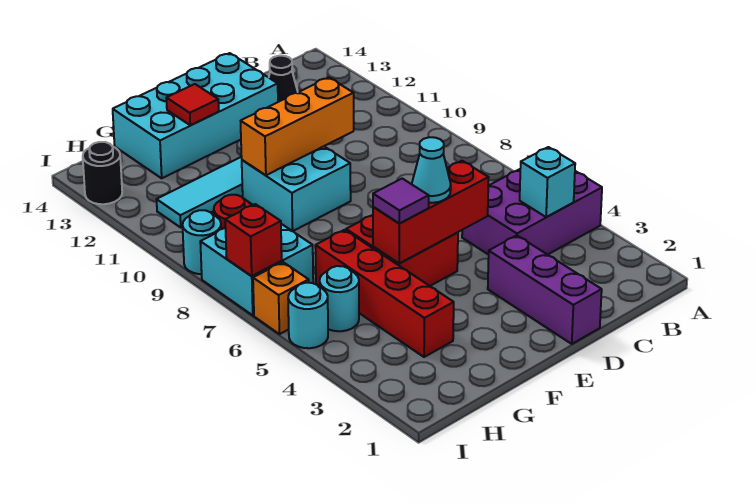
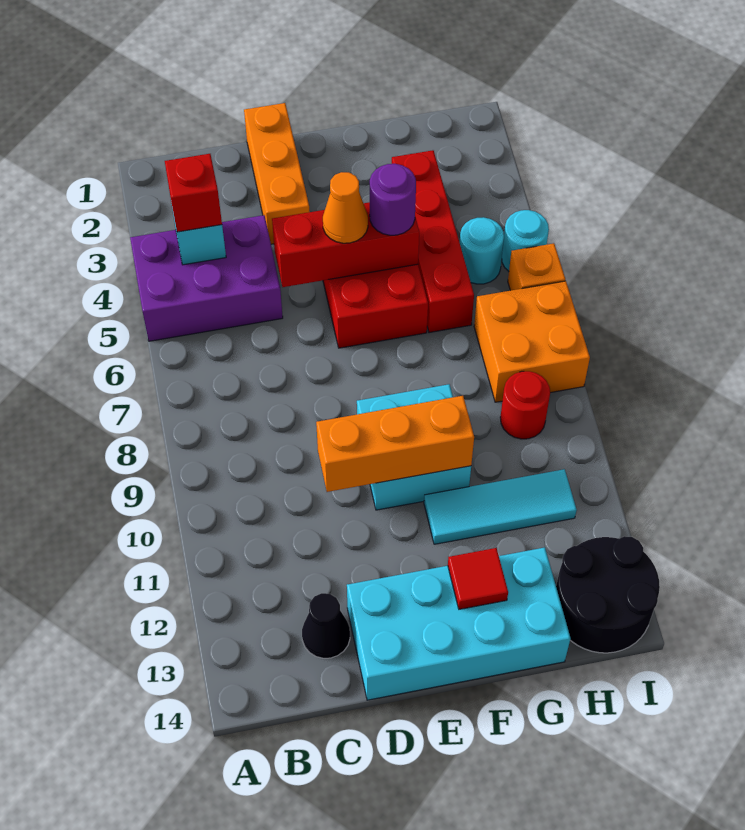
purple brick D1:D3 level 1 -> orange brick D1:D3 level 1
cyan cone E5 level 3 -> orange cone E5 level 3
purple tile F5 level 3 -> purple round brick F5 level 3
cyan brick H7:I8 level 1 -> orange brick H7:I8 level 1
red brick I7 level 2 -> red brick B4 level 3
cyan round brick I9 level 1 -> none
black round brick I13 level 1 -> black round brick H13:I14 level 1

